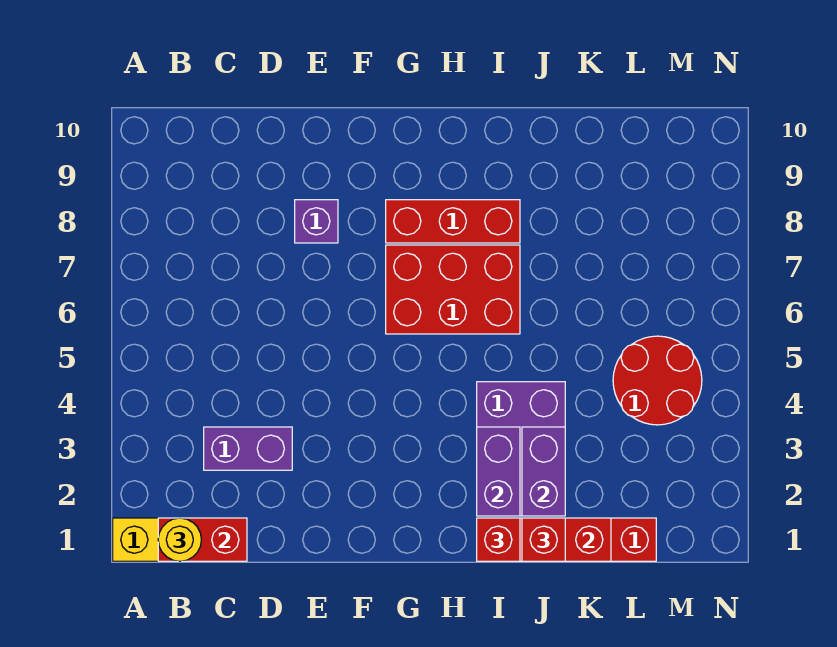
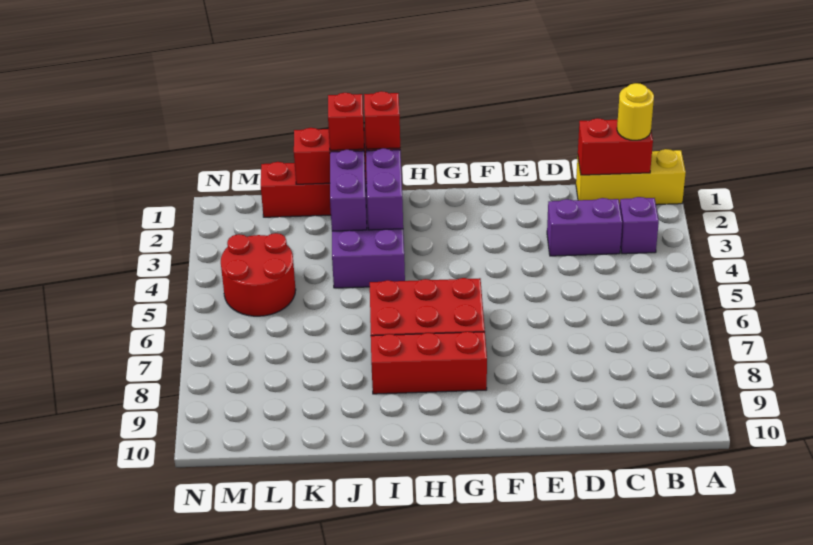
purple brick E8 level 1 -> purple brick B3 level 1

